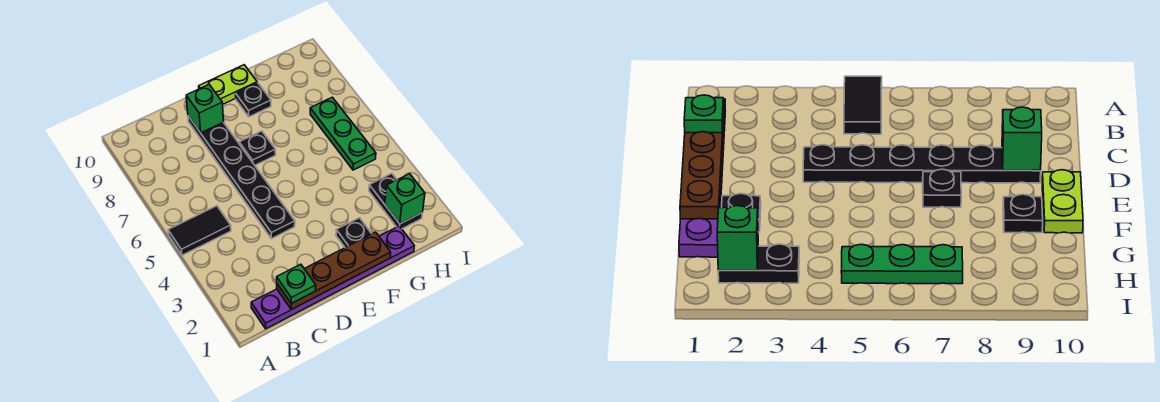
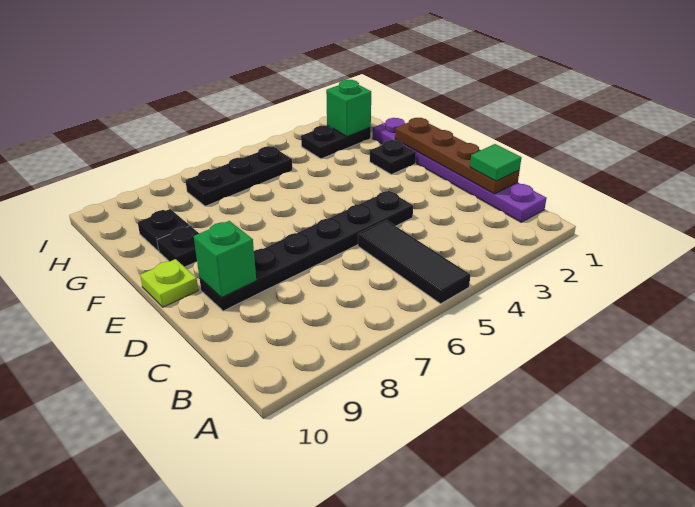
black tile A5:B5 level 1 -> black tile A5:C5 level 1
green plate C1 level 3 -> green tile C1 level 3
black plate E7 level 1 -> black plate G9 level 1
lime plate E10:F10 level 1 -> lime plate E10 level 1
green plate H5:H7 level 1 -> black plate H5:H7 level 1

